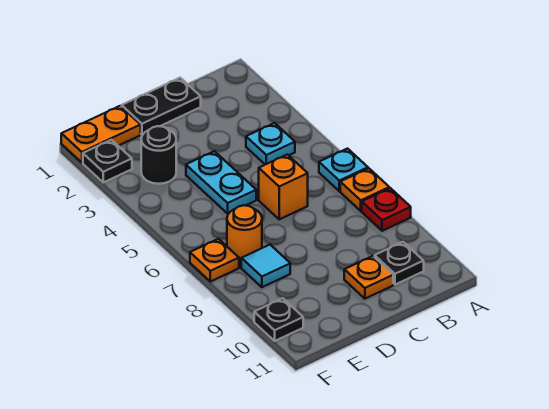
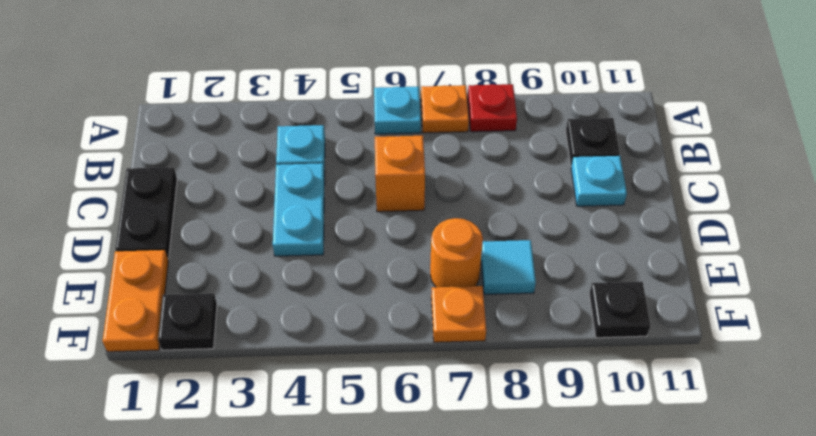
orange plate C10 level 1 -> cyan plate C10 level 1
cyan plate D4:D5 level 1 -> cyan plate C4:D4 level 1
black round brick E3 level 1 -> none

